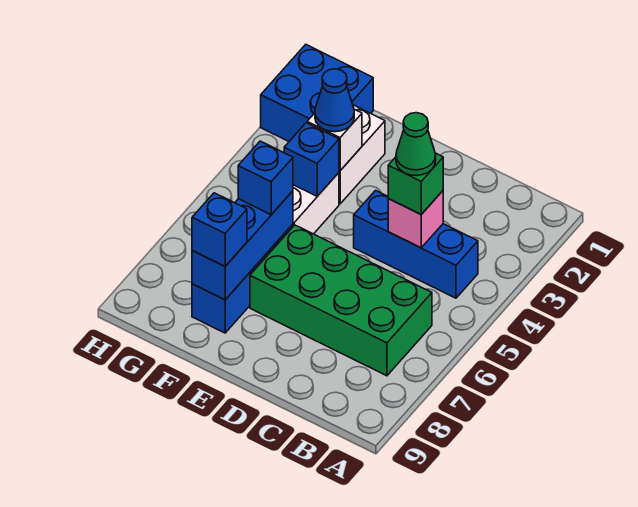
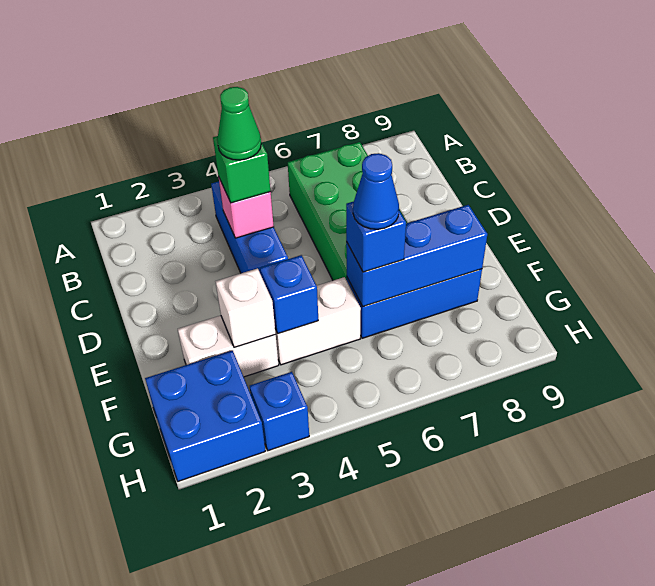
blue cone F3 level 3 -> blue cone F6 level 4
blue brick F8 level 3 -> blue brick H3 level 1

